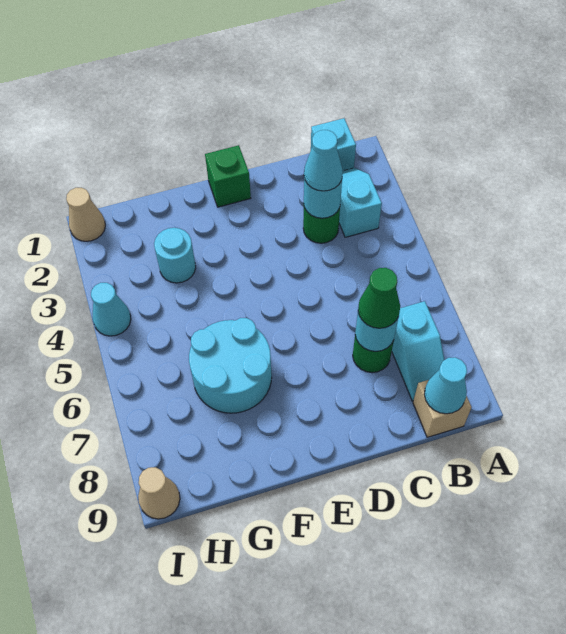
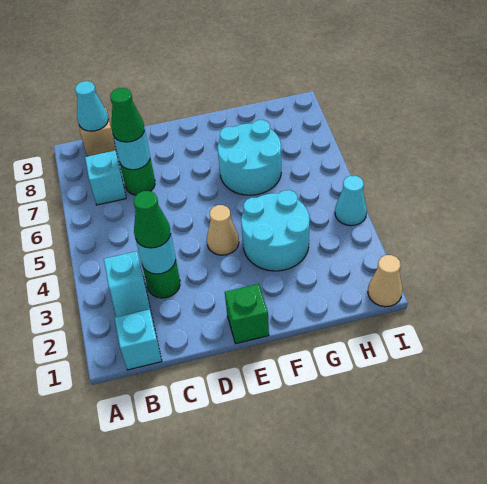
cyan cone C3 level 3 -> green cone C3 level 3
cyan round brick G3 level 1 -> cyan round brick F3:G4 level 1
tan cone I9 level 1 -> tan cone E4 level 1

